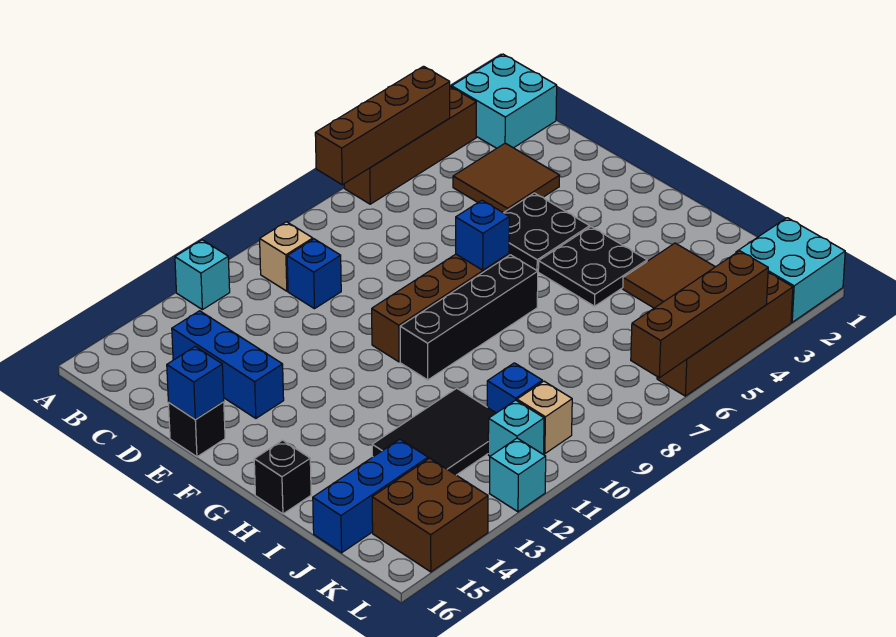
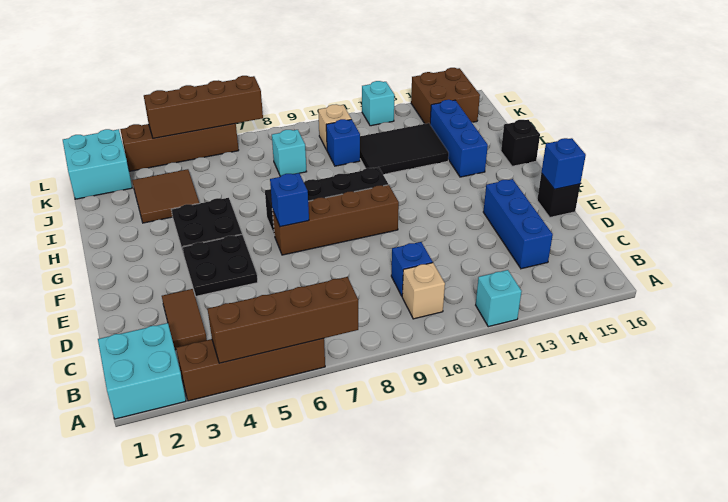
brown tile C3:D4 level 1 -> brown tile C3:D3 level 1
blue brick J14:J16 level 1 -> blue brick H14:J14 level 1
cyan brick K11 level 1 -> cyan brick J8 level 1

